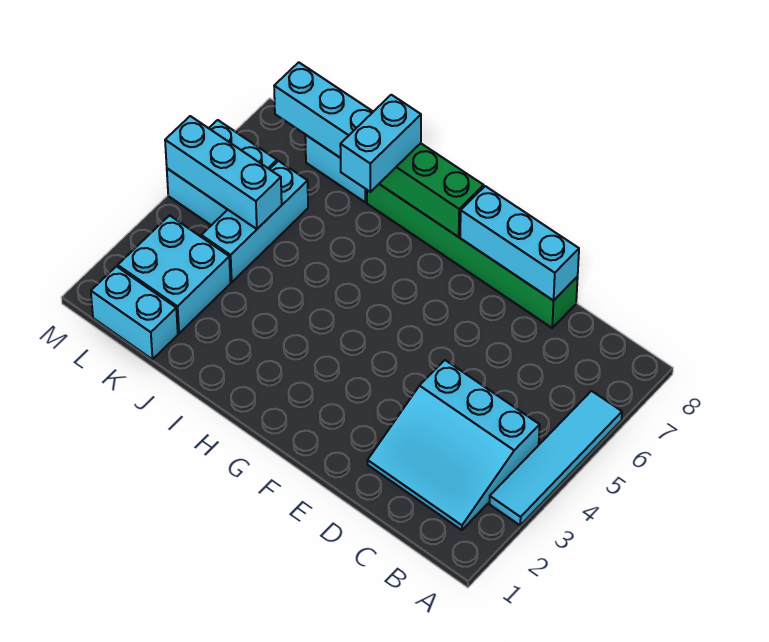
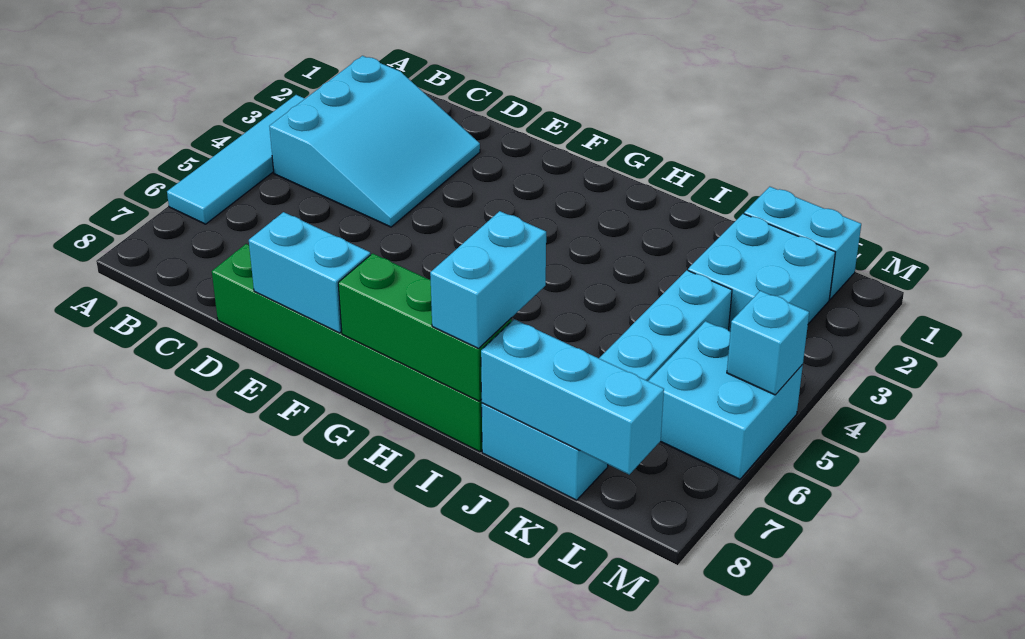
cyan slope B2:D4 level 1 top 4 -> cyan slope B2:D4 level 1 top B
cyan brick D8:F8 level 2 -> cyan brick E8:F8 level 2
cyan brick K5:M5 level 2 -> cyan brick M5 level 2

